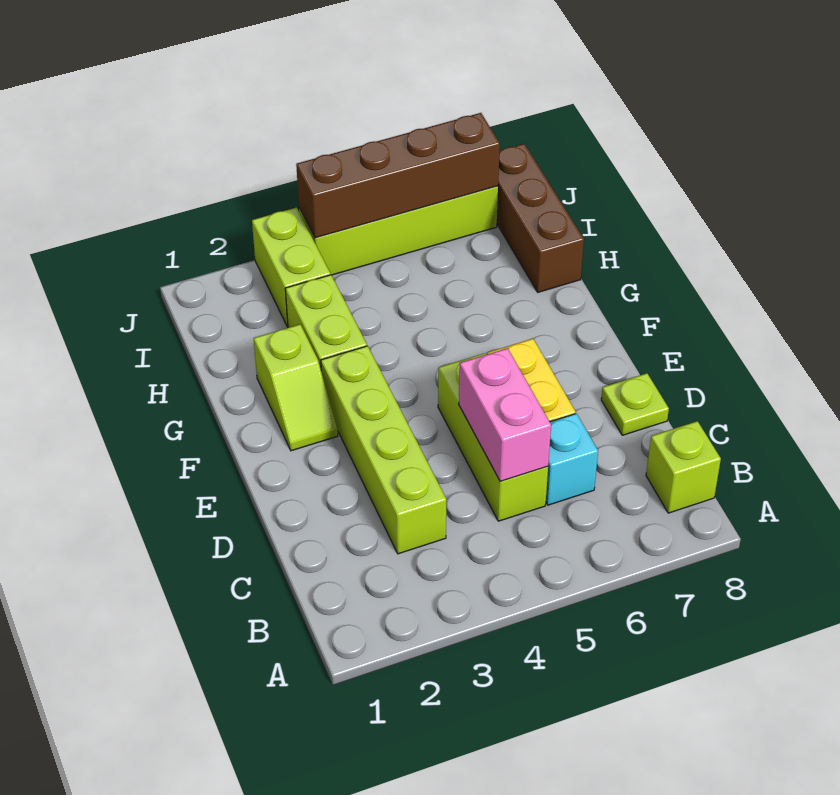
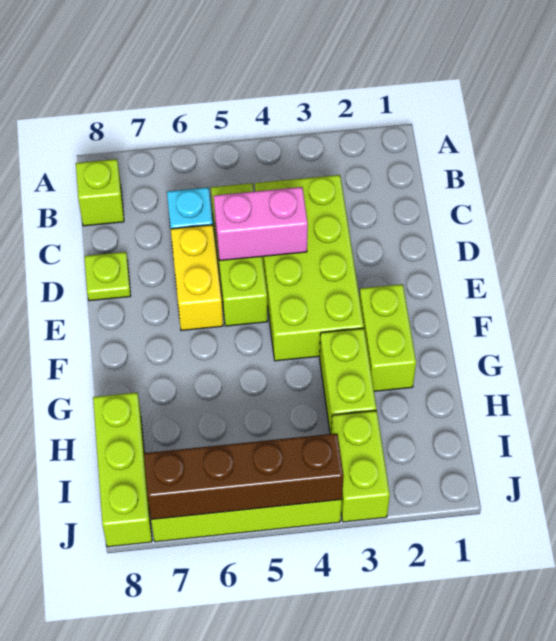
lime brick C3:F3 level 1 -> lime brick C3:F4 level 1
pink brick C5:D5 level 2 -> pink brick D4:D5 level 2
lime slope F2:G2 level 1 top G -> lime brick F2:G2 level 1
brown brick H8:J8 level 1 -> lime brick H8:J8 level 1

